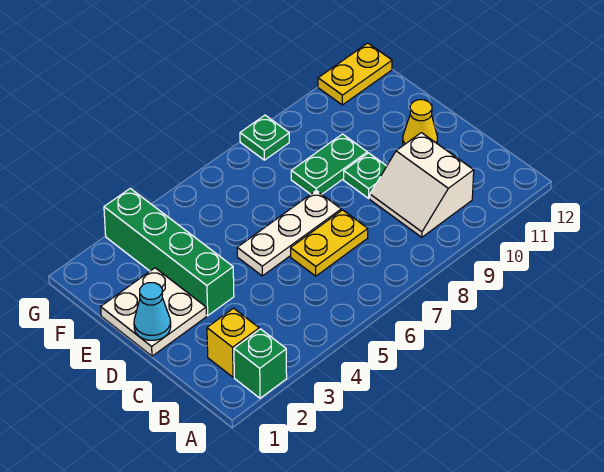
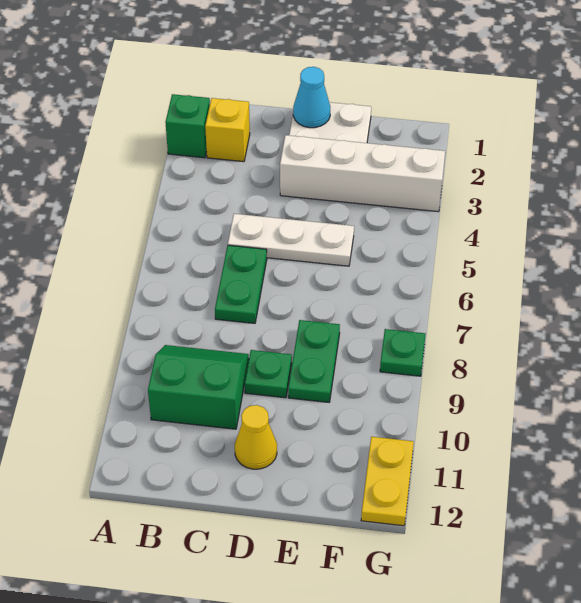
white slope B9:C10 level 1 top 10 -> green slope B9:C10 level 1 top 10
yellow plate C6:C7 level 1 -> green plate C6:C7 level 1
green brick D3:G3 level 1 -> white brick D3:G3 level 1
white plate D5:D7 level 1 -> white plate C5:E5 level 1

